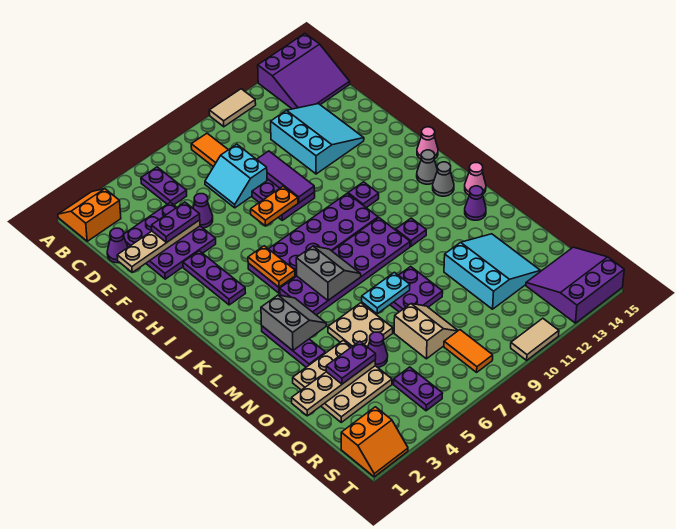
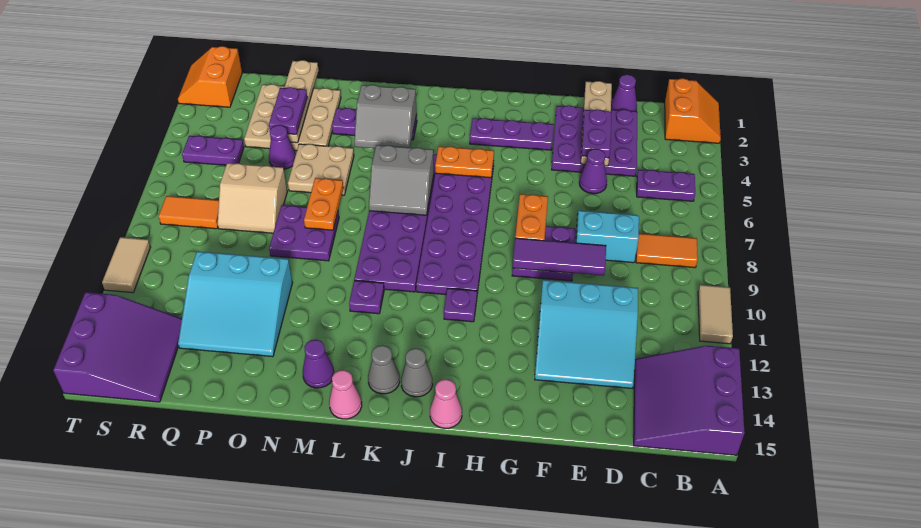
cyan plate N7:N8 level 2 -> orange plate N7:N8 level 2

